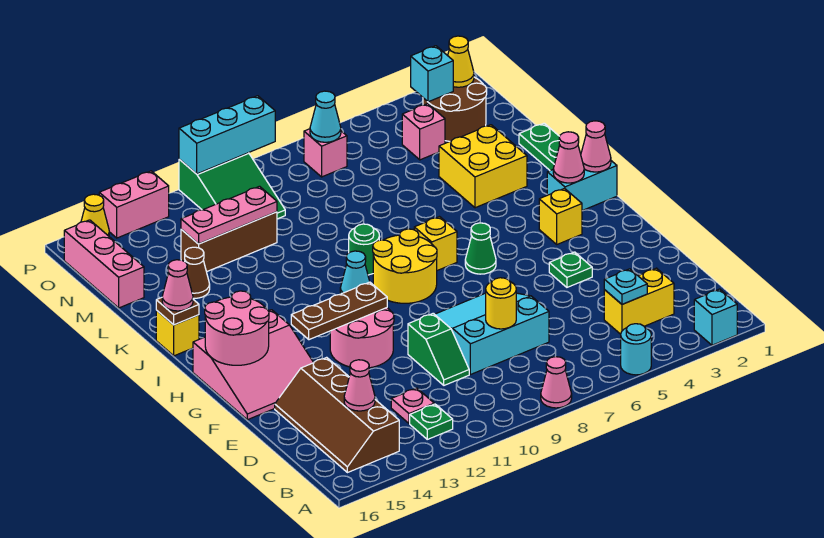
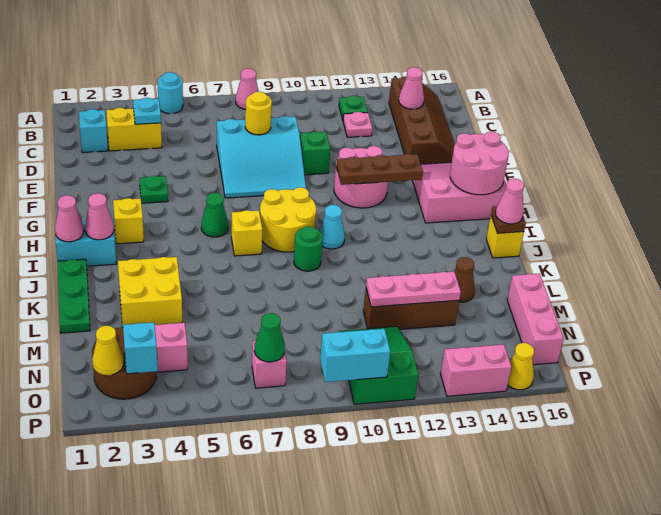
cyan brick A2 level 1 -> cyan brick C2 level 1
cyan cone O7 level 2 -> green cone O7 level 2
cyan brick P9:P11 level 2 -> cyan brick P9:P10 level 2

